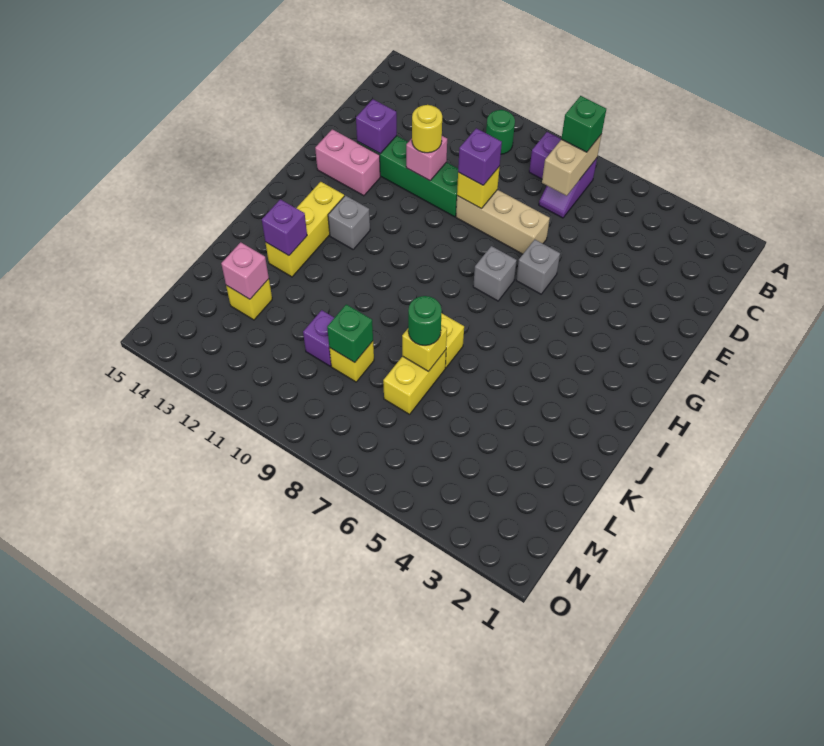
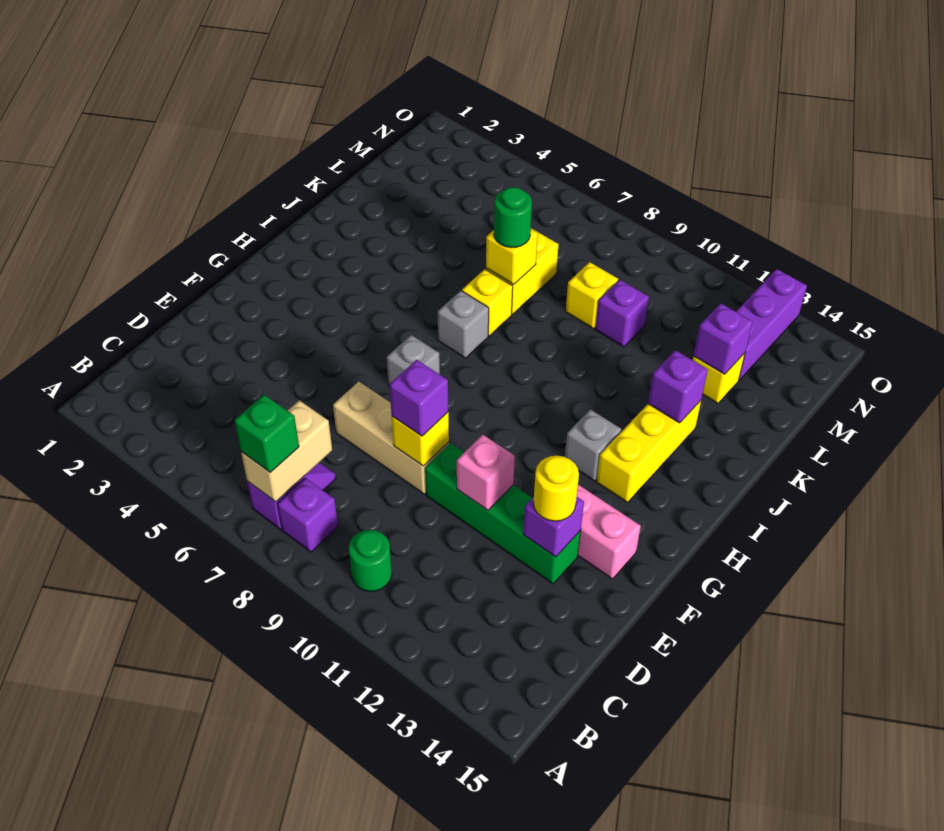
yellow round brick E11 level 3 -> yellow round brick E13 level 3
grey brick F6 level 1 -> grey brick I7 level 1
green brick L9 level 2 -> none
pink brick L13 level 2 -> purple brick L13 level 2
none -> purple brick M13:O13 level 1

